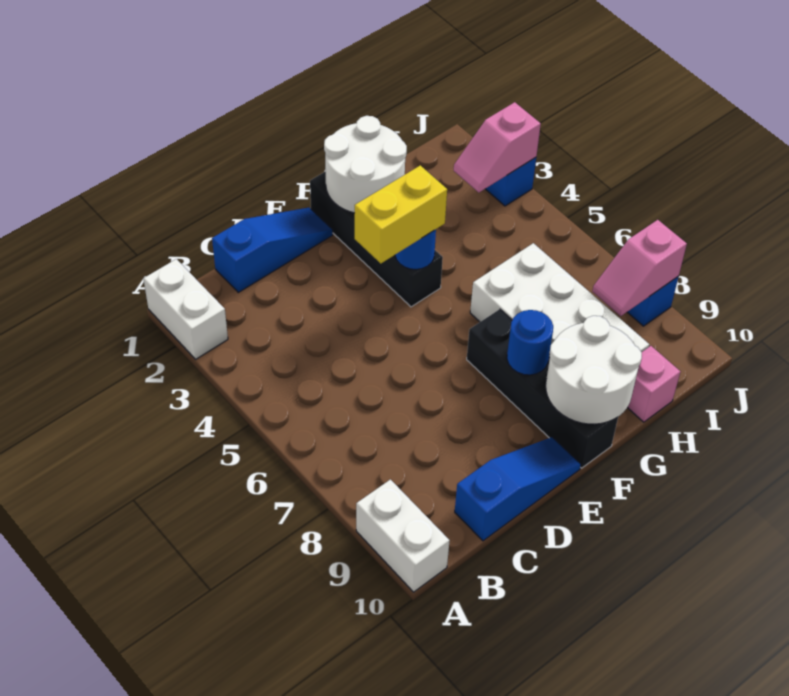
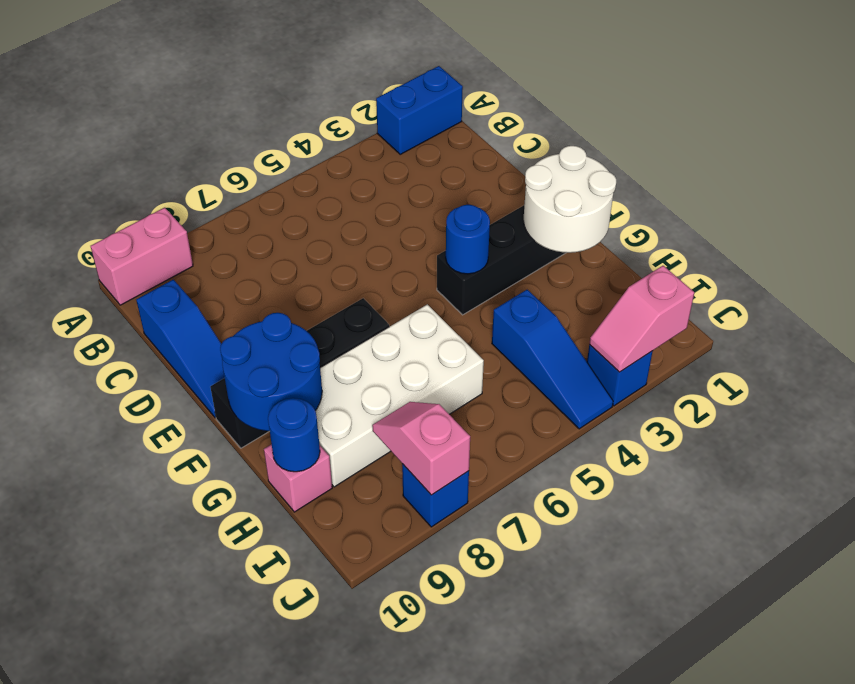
white brick A1:A2 level 1 -> blue brick A1:A2 level 1
white brick A9:A10 level 1 -> pink brick A9:A10 level 1
blue slope C1:E1 level 1 top C -> blue slope H4:J4 level 1 top H
yellow brick E4:F4 level 3 -> none
blue round brick F8 level 2 -> blue round brick H10 level 2
white round brick F9:G10 level 2 -> blue round brick F9:G10 level 2
pink slope I3:J3 level 2 top J -> pink slope J2:J3 level 2 top 2

